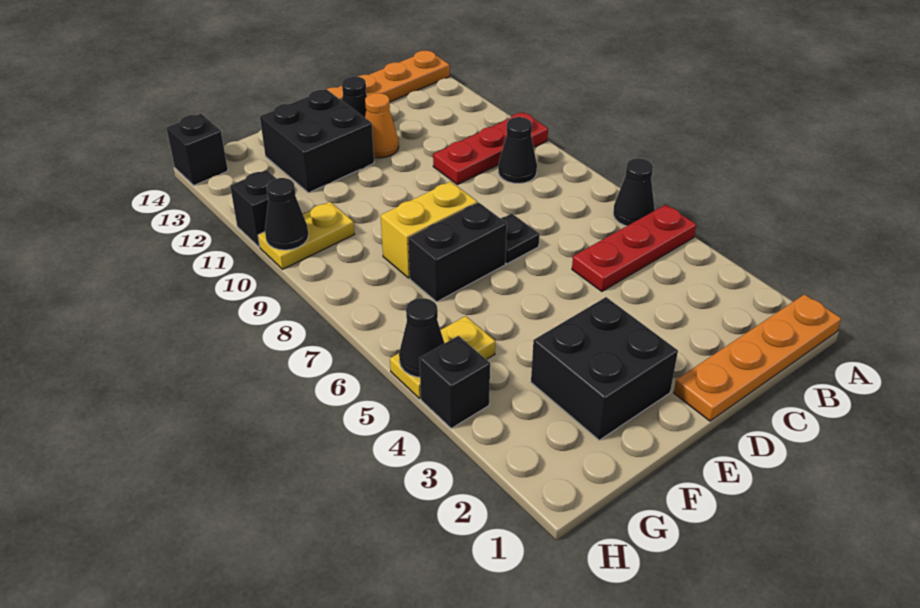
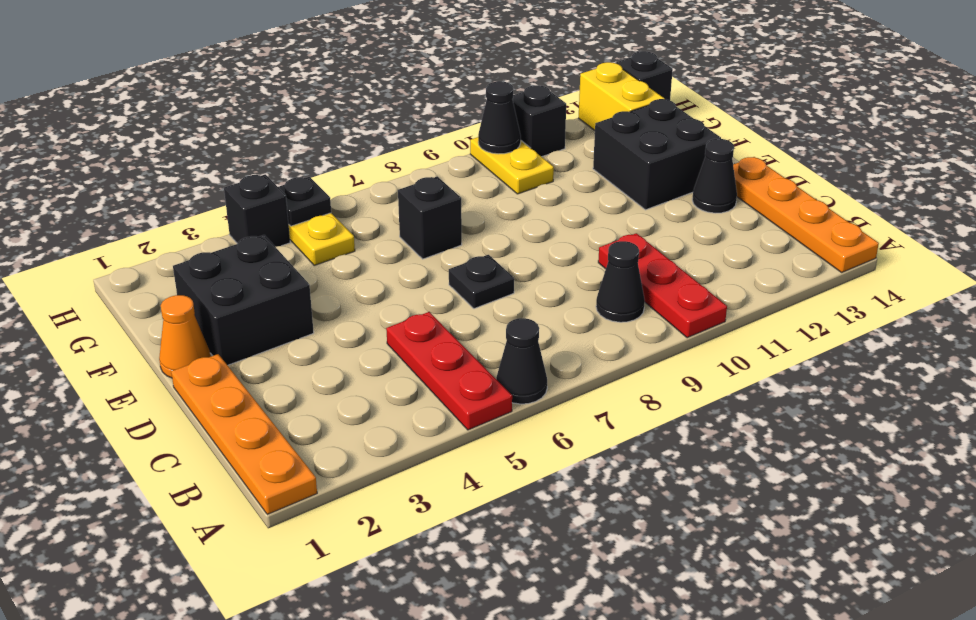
orange cone D12 level 1 -> orange cone E1 level 1
black brick E7:F7 level 1 -> black brick F7 level 1
yellow brick E8:F8 level 1 -> yellow brick G13:H13 level 1
black cone H5 level 2 -> black plate H5 level 2

